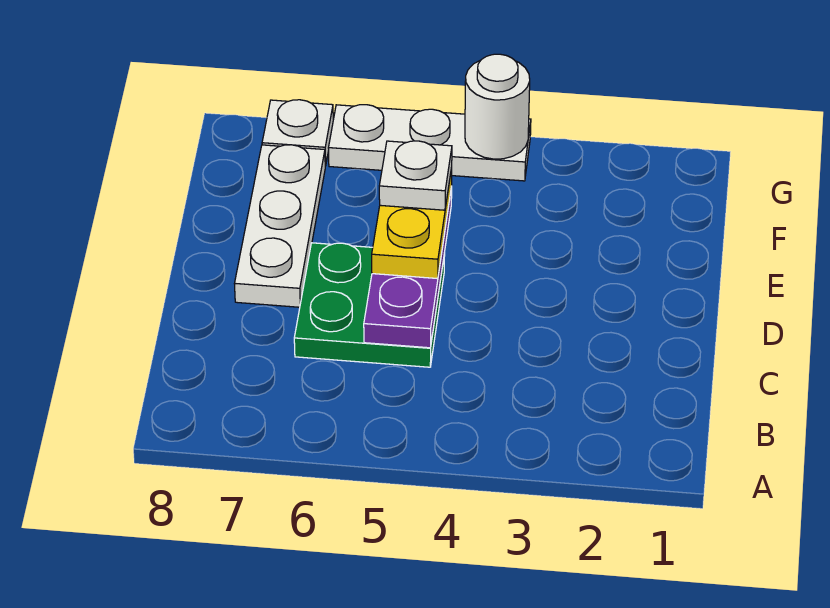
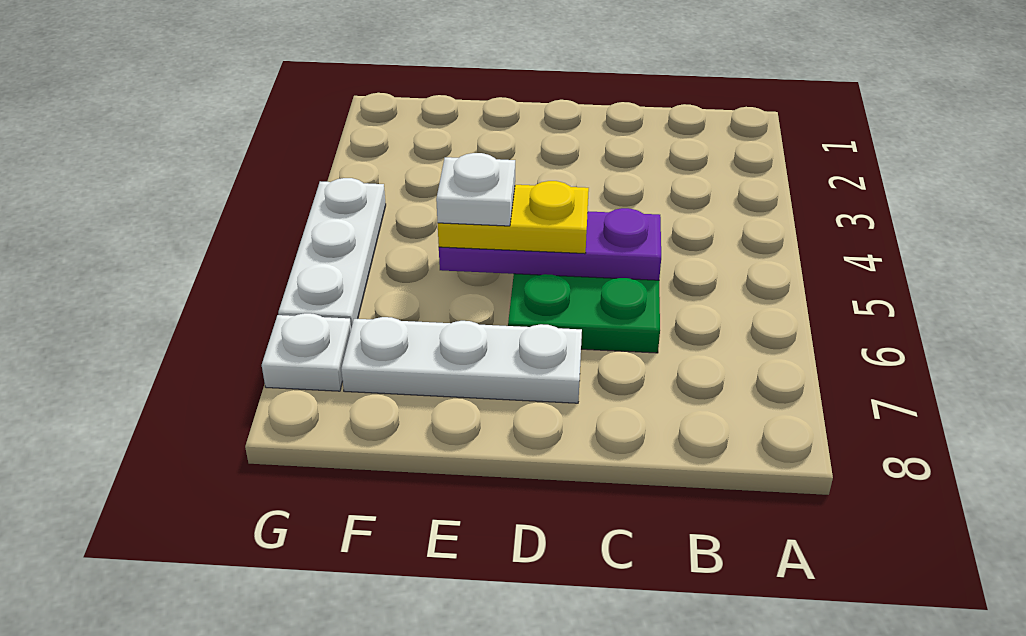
white round brick G4 level 2 -> none

